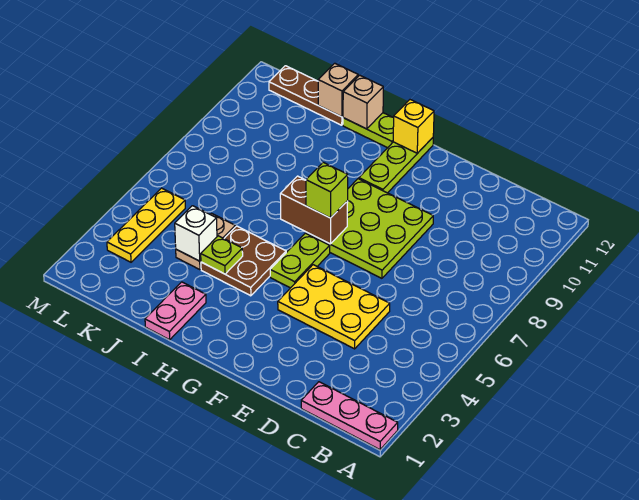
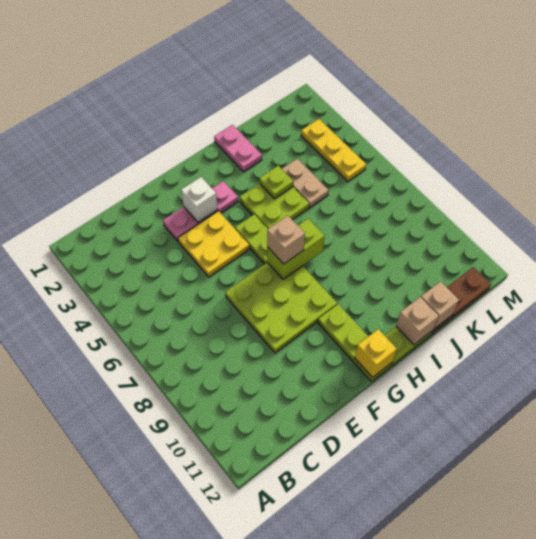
pink plate A1:C1 level 1 -> pink plate E3:G3 level 1
yellow plate D4:F5 level 1 -> yellow plate E4:F5 level 1
brown brick G7:H7 level 2 -> lime brick G7:H7 level 2
lime brick G7 level 3 -> tan brick G7 level 3
brown plate H4:I5 level 1 -> lime plate H4:I5 level 1
white brick J4 level 2 -> white brick F3 level 2

